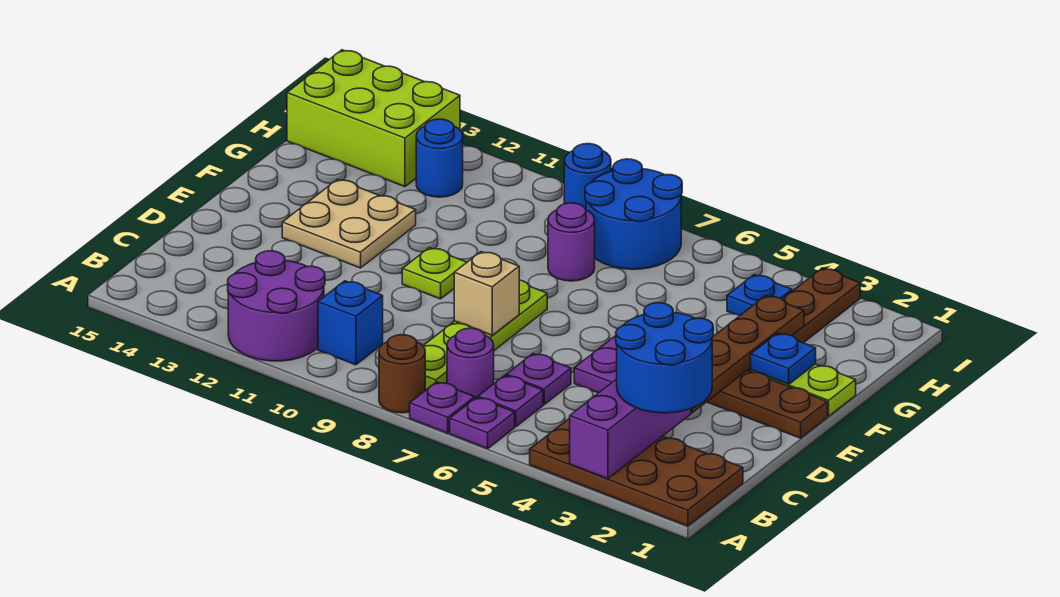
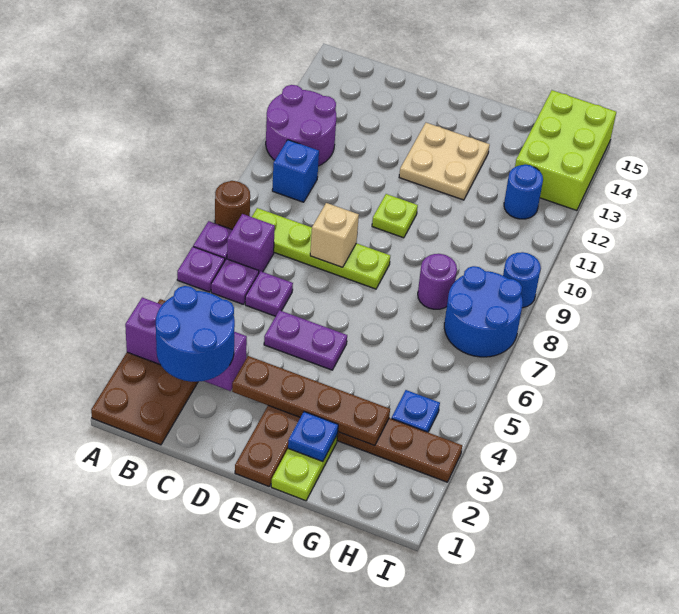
purple round brick B7 level 1 -> purple brick B7 level 1

